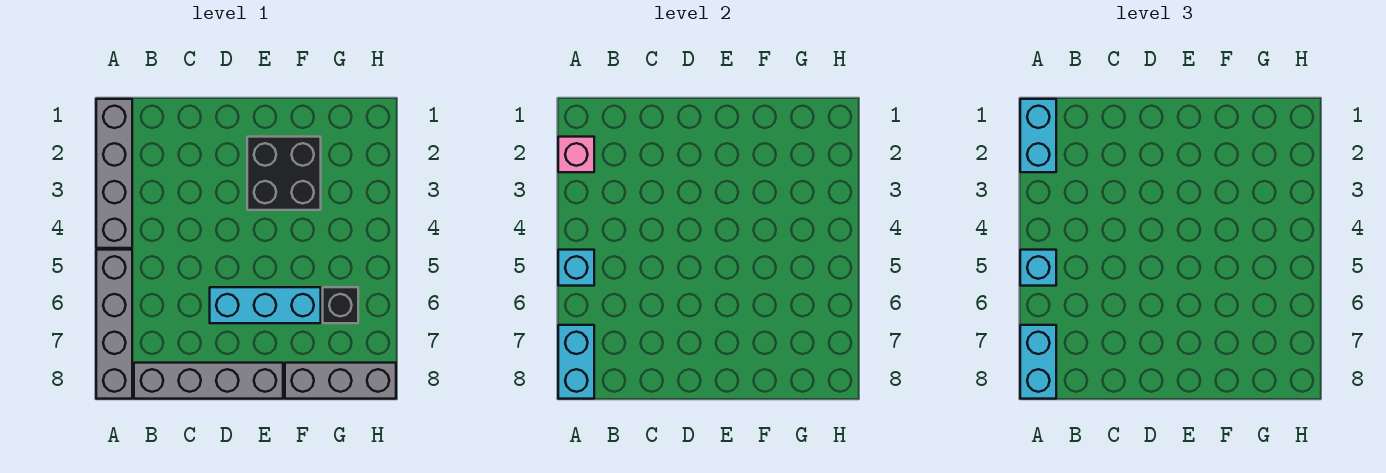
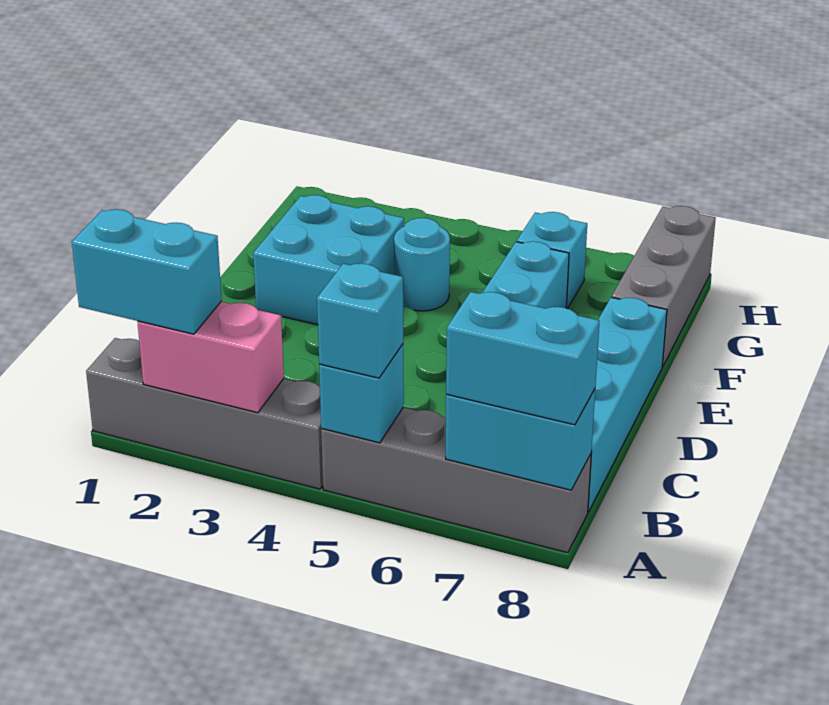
pink brick A2 level 2 -> pink brick A2:A3 level 2
grey brick B8:E8 level 1 -> cyan brick B8:E8 level 1
black brick E2:F3 level 1 -> cyan brick E2:F3 level 1
none -> cyan round brick F4 level 1
black brick G6 level 1 -> cyan brick G6 level 1

